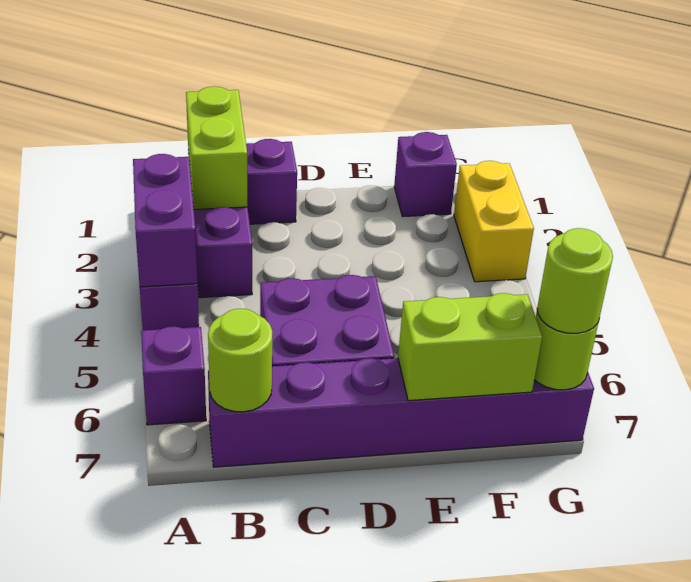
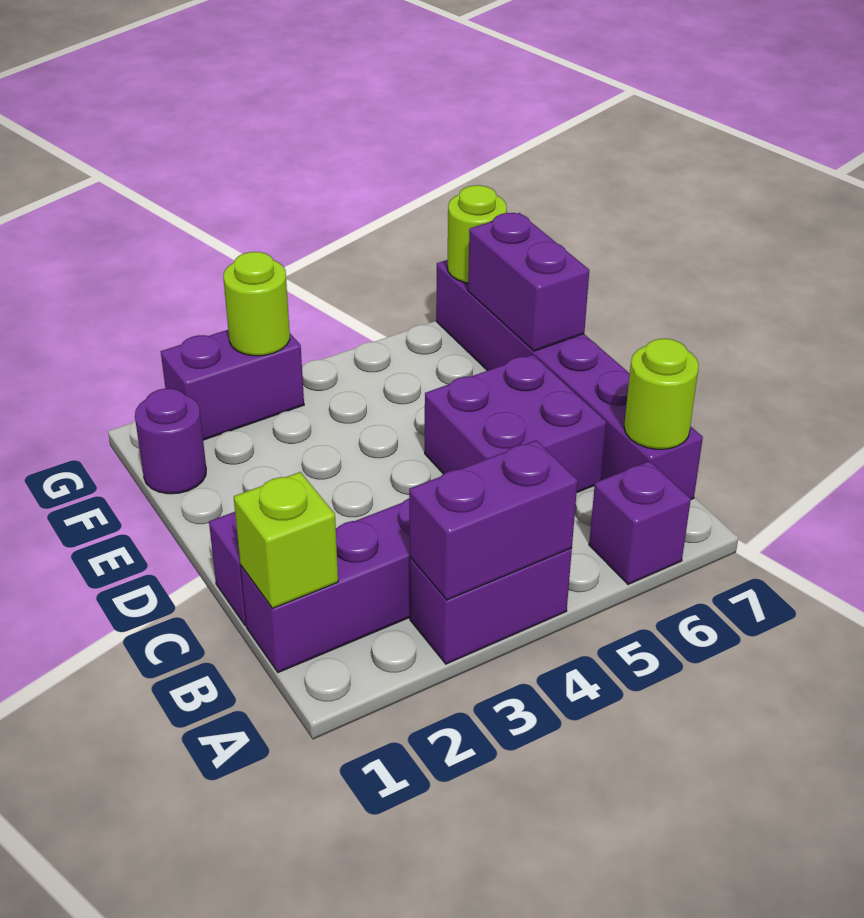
lime brick B1:B2 level 2 -> lime brick B1 level 2
lime brick E7:F7 level 2 -> purple brick E7:F7 level 2
purple brick F1 level 1 -> purple round brick F1 level 1
yellow brick G2:G3 level 1 -> purple brick G2:G3 level 1
lime round brick G7 level 3 -> lime round brick G3 level 2

